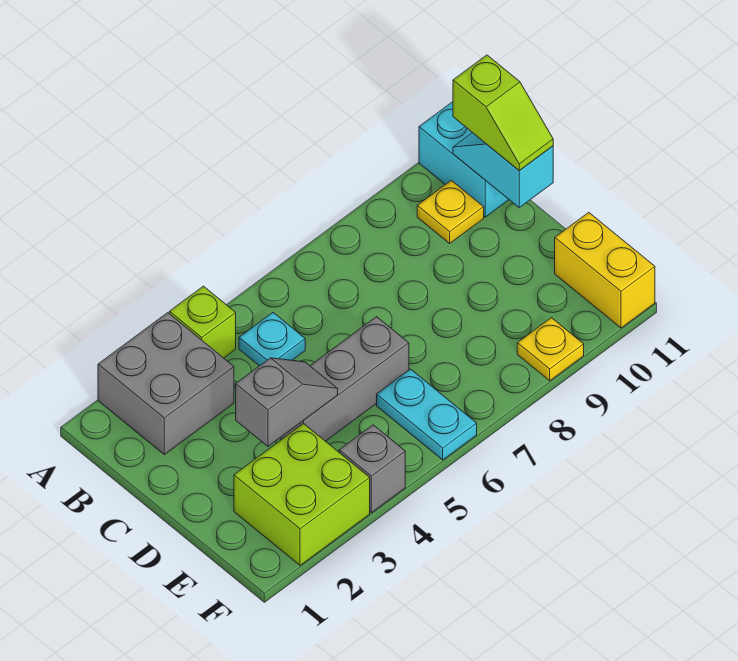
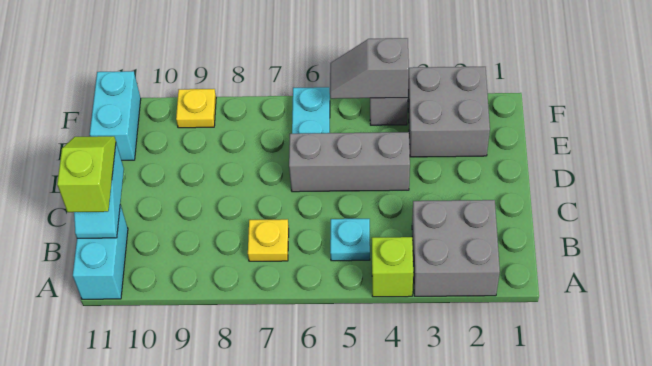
yellow plate B10 level 1 -> yellow plate B7 level 1
grey slope D3:D4 level 2 top 3 -> grey slope F4:F5 level 2 top 4
lime brick E2:F3 level 1 -> grey brick E2:F3 level 1
yellow brick E11:F11 level 1 -> cyan brick E11:F11 level 1

